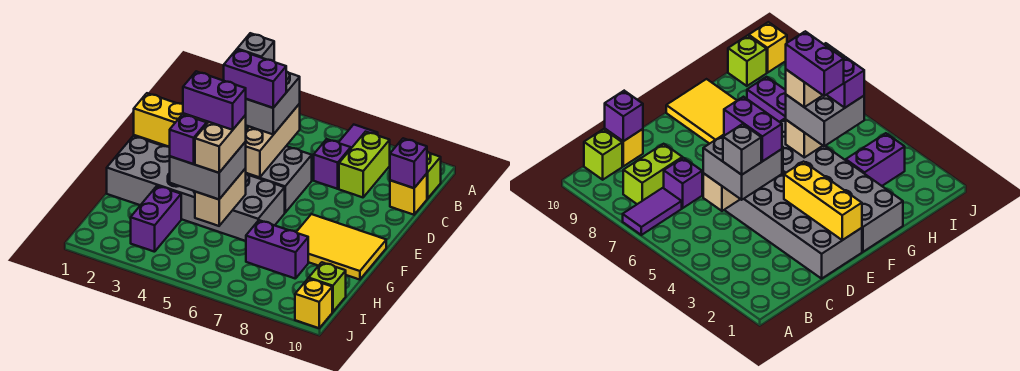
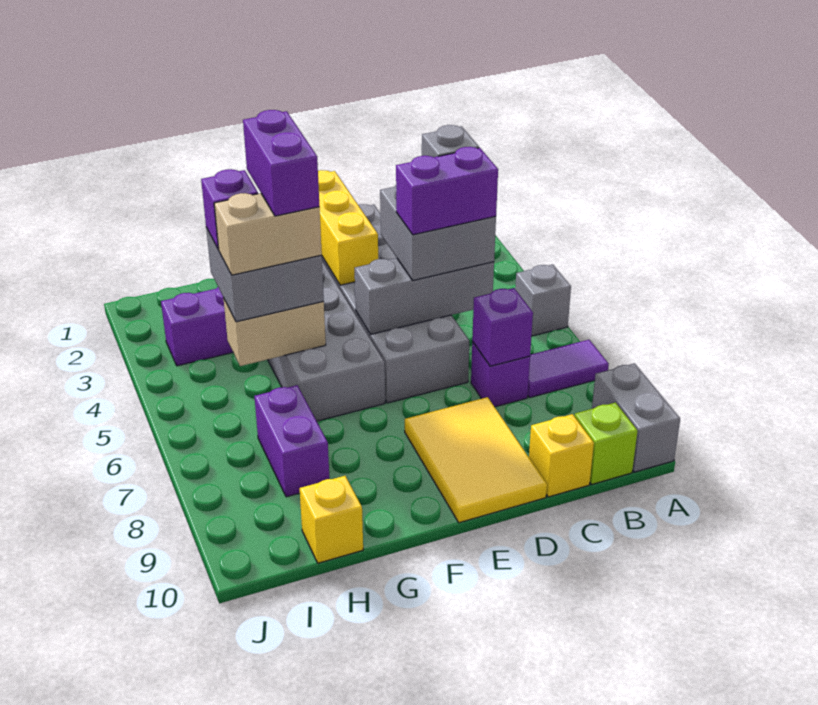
none -> grey brick A5 level 1
none -> grey brick A9:A10 level 1
lime brick B8:C8 level 1 -> none
tan brick C5:E5 level 2 -> grey brick C5:E5 level 2
purple brick C10 level 2 -> purple brick C7 level 2
purple brick D4:D5 level 4 -> purple brick C5:D5 level 4
yellow tile F8:G10 level 1 -> yellow tile D8:E10 level 1
lime brick I10 level 1 -> none
yellow brick J10 level 1 -> yellow brick H10 level 1

